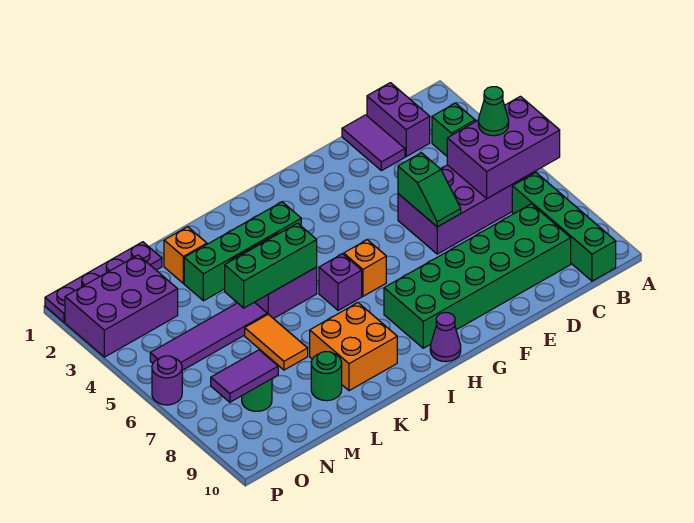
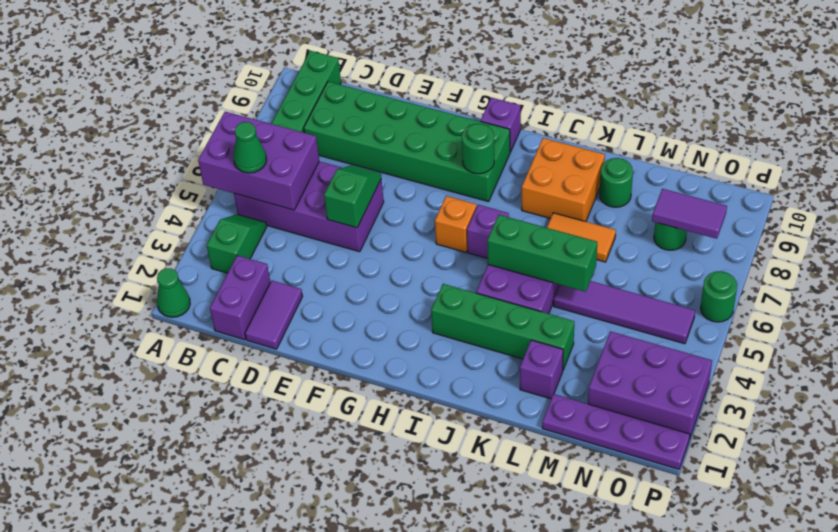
none -> green cone A1 level 1
none -> green round brick H8 level 2
purple cone H10 level 1 -> purple brick H10 level 1
orange brick L2 level 1 -> purple brick L2 level 1
orange tile L6:L7 level 1 -> orange tile K7:L7 level 1
purple round brick P6 level 1 -> green round brick P6 level 1

